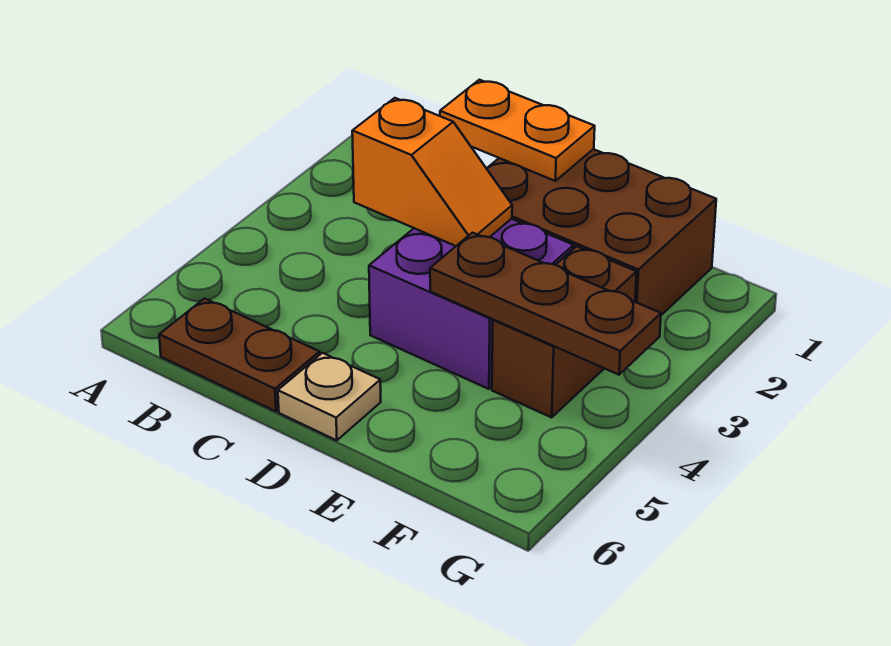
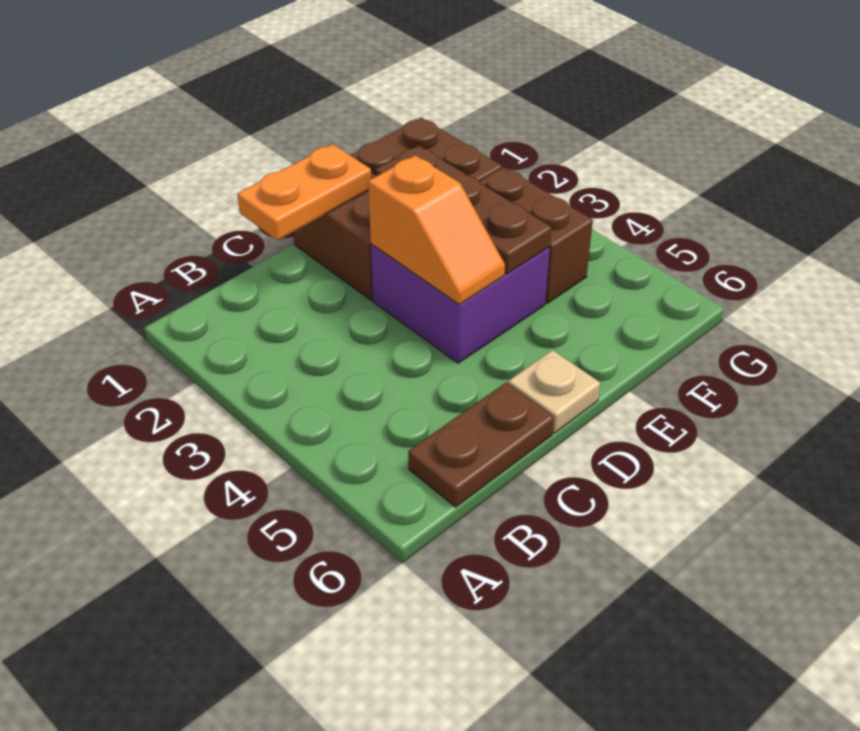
orange slope C3:D3 level 2 top C -> orange slope D3:D4 level 2 top 3
brown plate E4:G4 level 2 -> brown plate E2:E4 level 2

